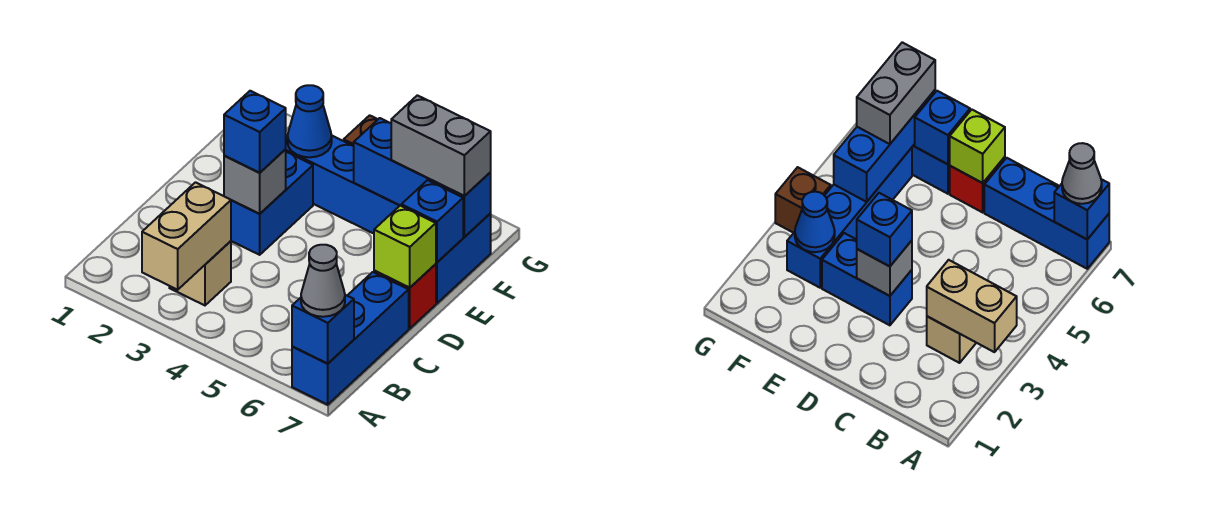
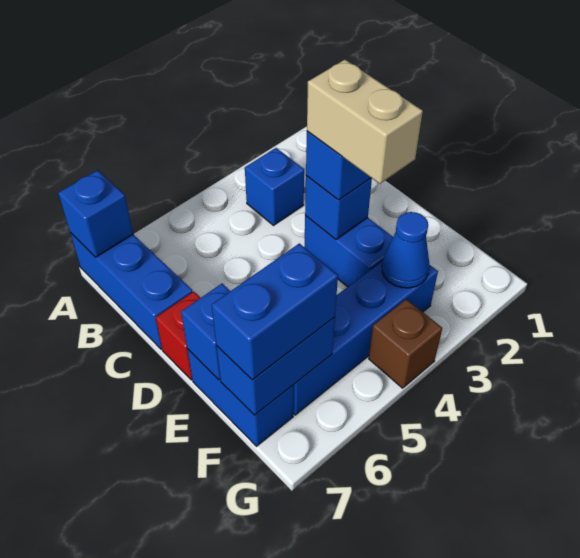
tan brick A3:B3 level 2 -> tan brick D3:E3 level 4
grey cone A7 level 3 -> none
tan brick B3 level 1 -> blue brick B3 level 1
grey brick D3 level 2 -> blue brick D3 level 2
lime brick D7 level 2 -> none
blue brick F5:F7 level 2 -> blue brick F6:F7 level 2
grey brick F6:F7 level 3 -> blue brick F6:F7 level 3

